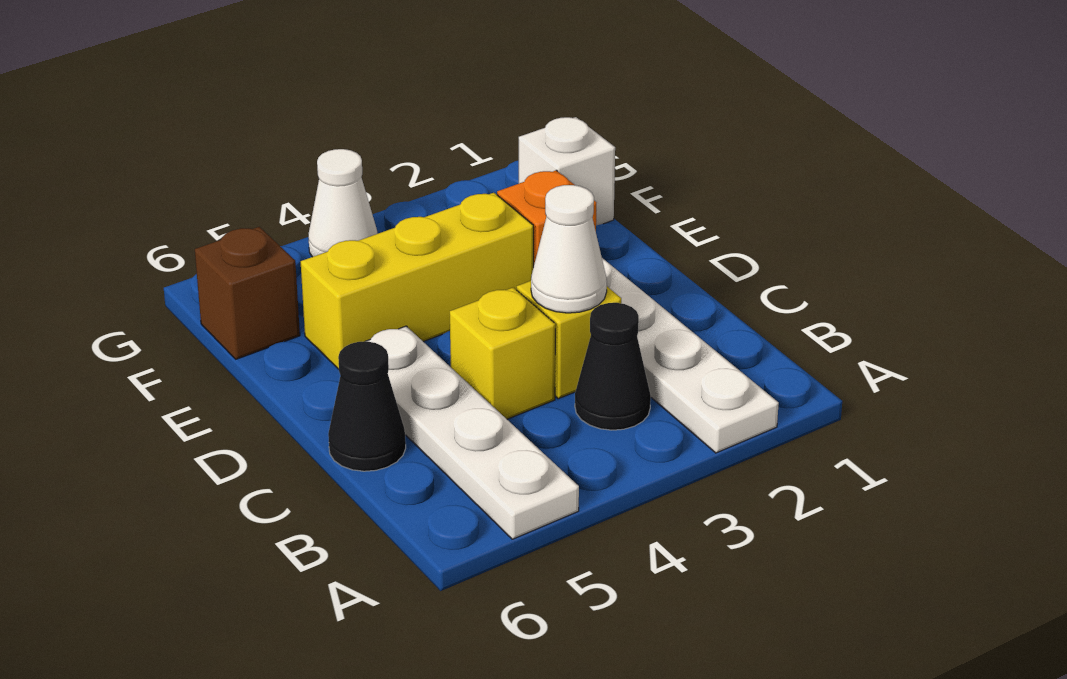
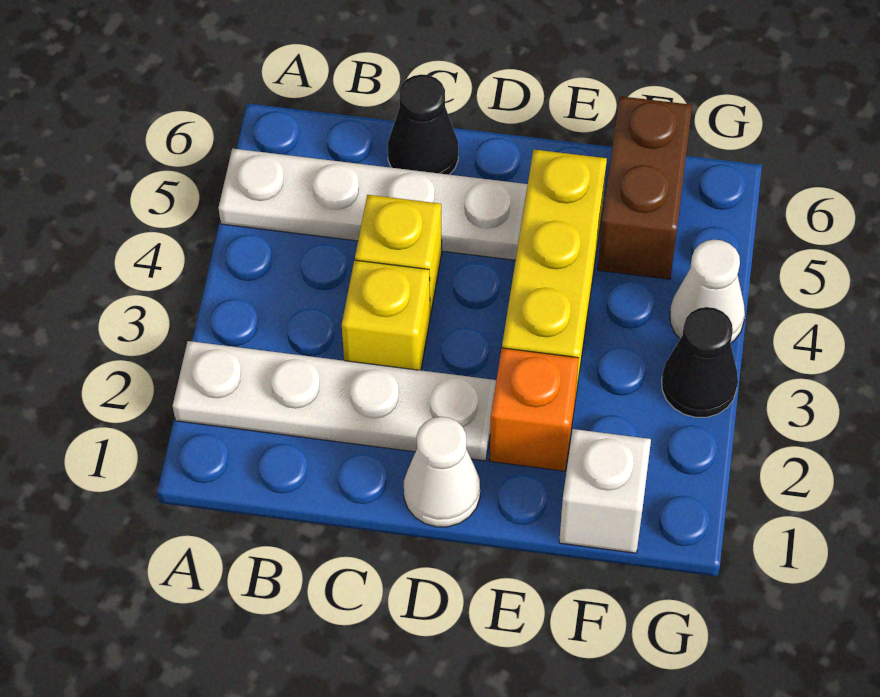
black cone B3 level 1 -> black cone G3 level 1
white cone C3 level 2 -> white cone D1 level 1
brown brick F6 level 1 -> brown brick F5:F6 level 1

